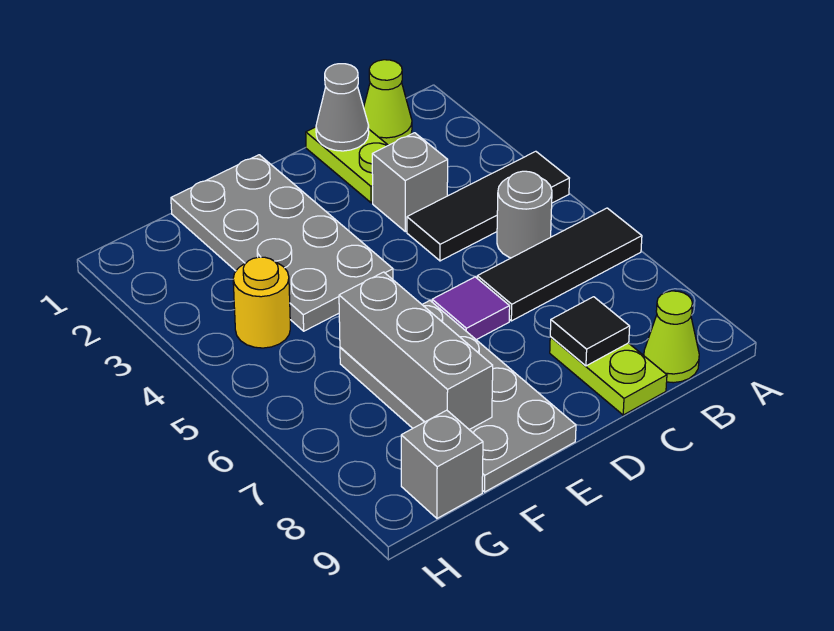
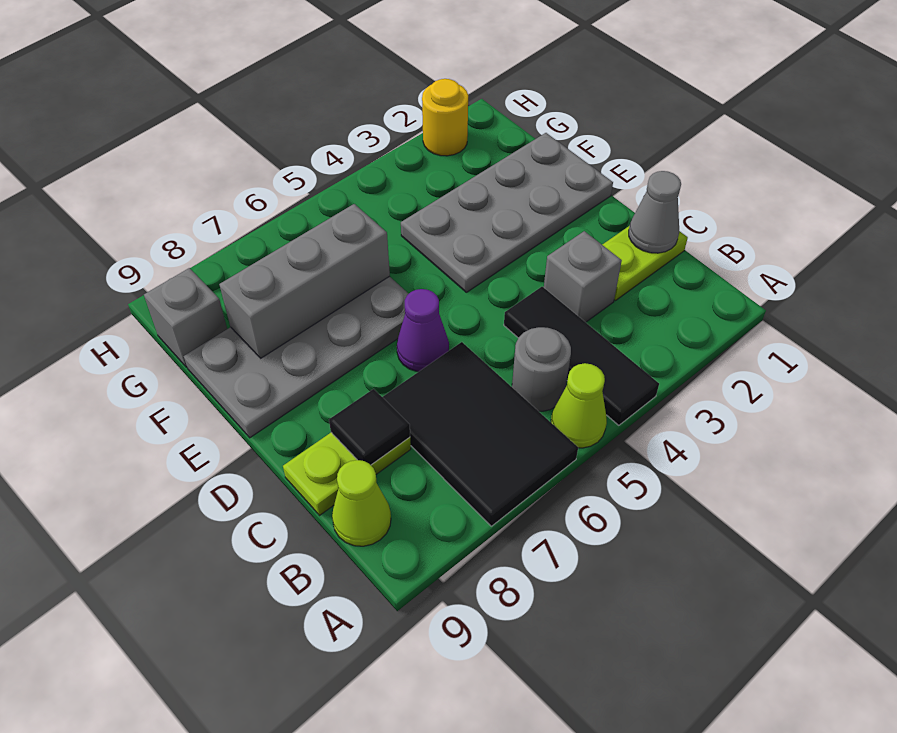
black tile A6:C6 level 1 -> black tile A6:C7 level 1
lime cone B1 level 1 -> lime cone A5 level 1
purple tile D6 level 1 -> purple cone D6 level 1
yellow round brick G4 level 1 -> yellow round brick H2 level 1

